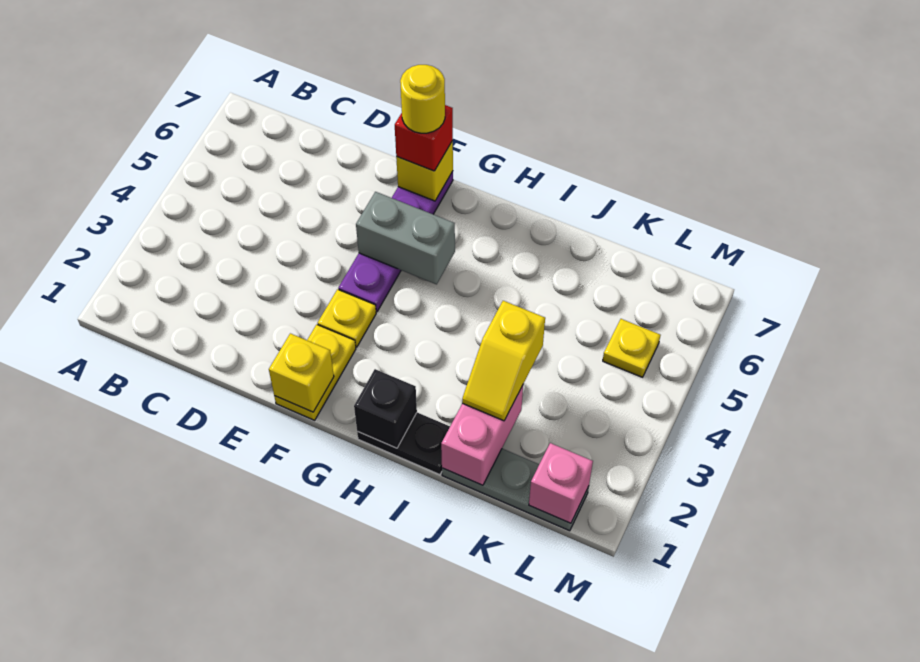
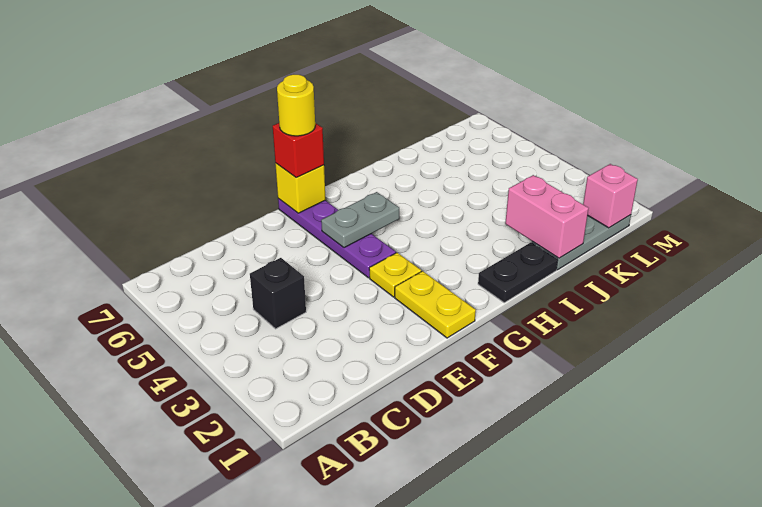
yellow brick F1 level 2 -> none
grey brick F5:G5 level 2 -> grey plate F5:G5 level 2
black brick H1 level 2 -> black brick C4 level 1
yellow slope J2:J3 level 3 top 3 -> none
yellow plate L5 level 1 -> none

